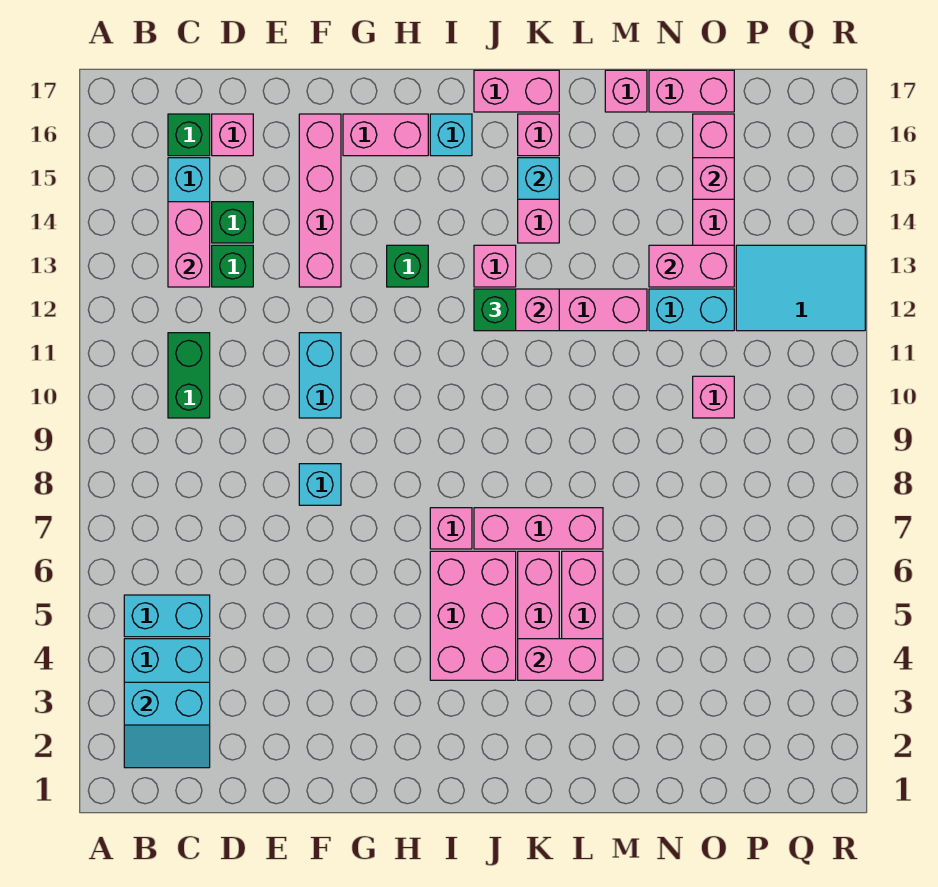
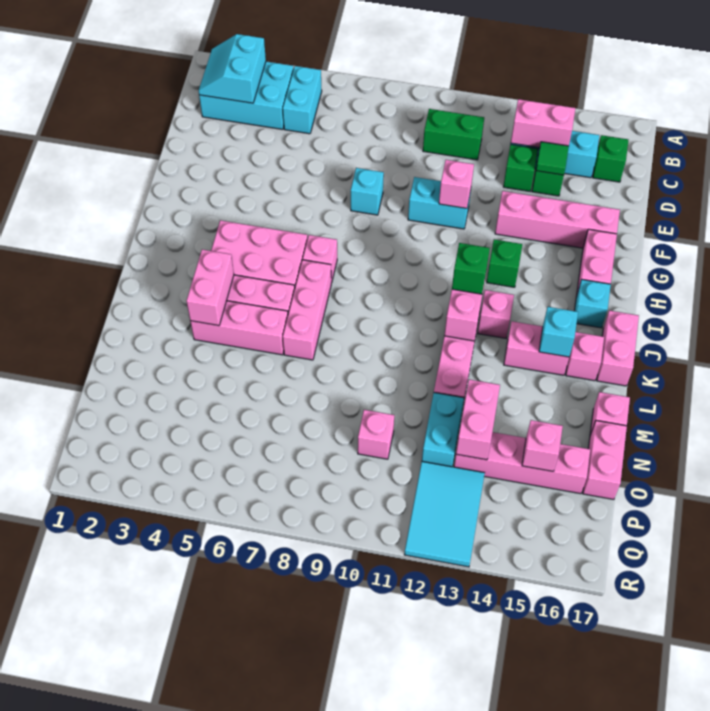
none -> green tile D14 level 2
pink brick D16 level 1 -> pink brick F11 level 2

